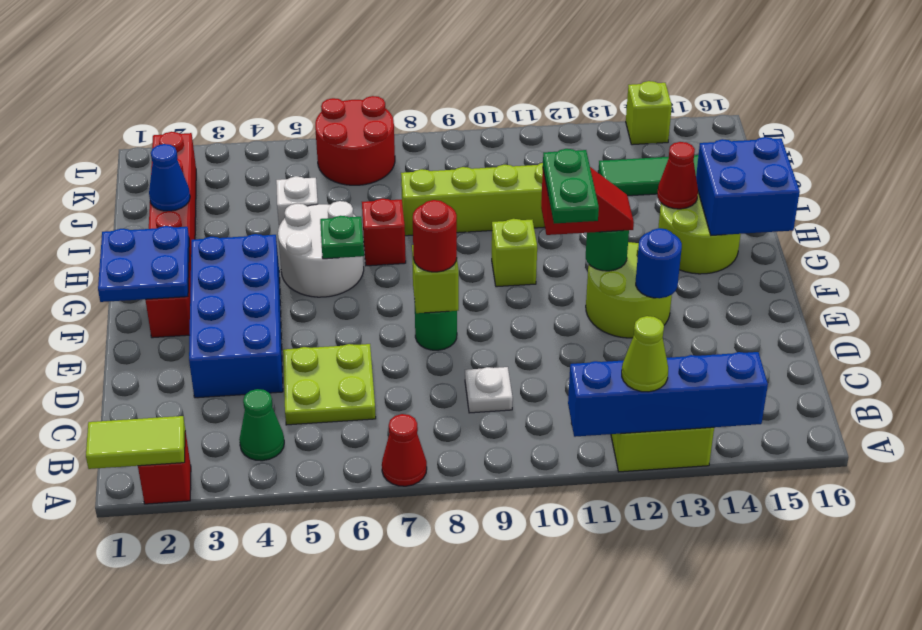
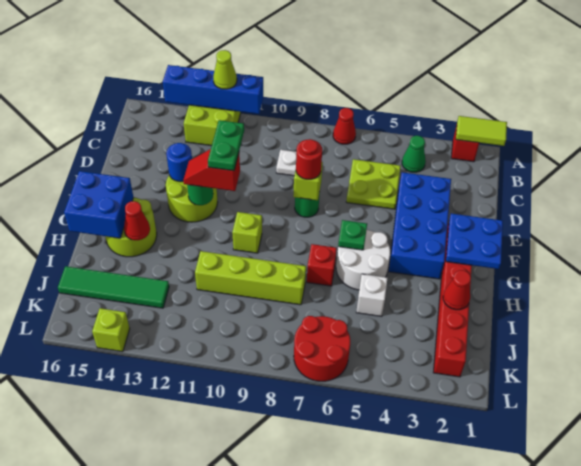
blue cone I2 level 2 -> red cone I2 level 2

